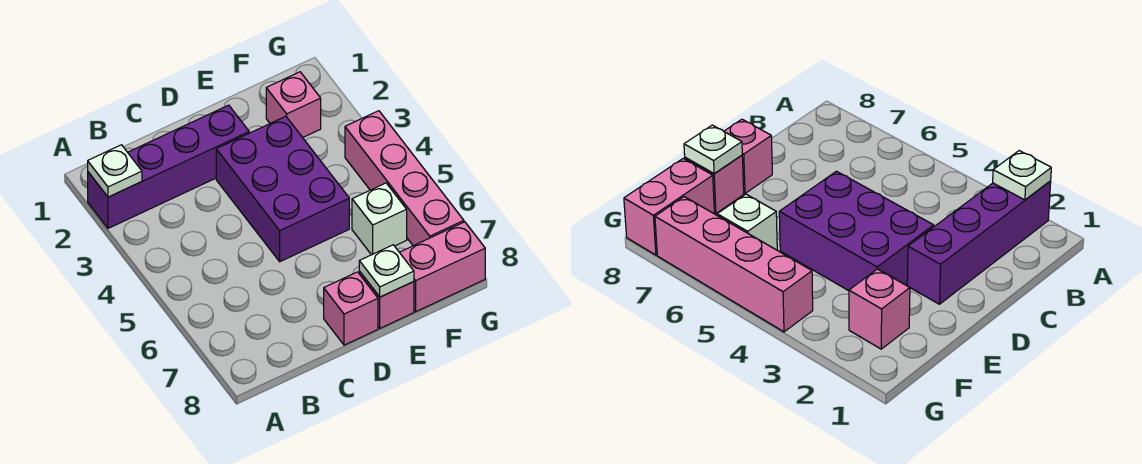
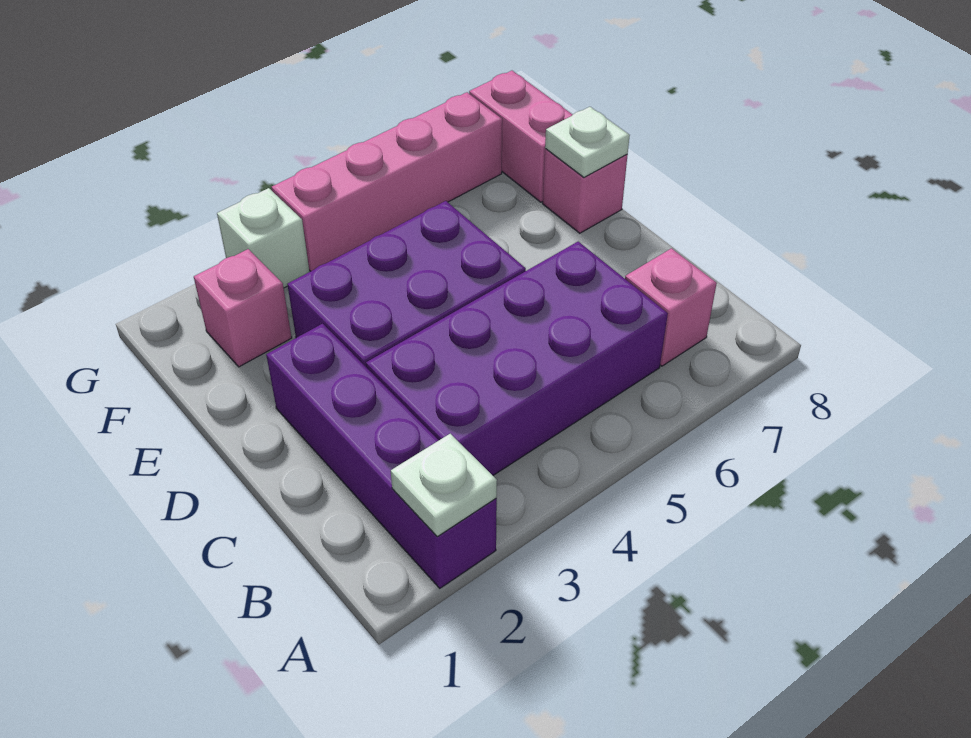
none -> purple brick B3:C6 level 1
pink brick D8 level 1 -> pink brick B7 level 1
white brick F6 level 1 -> white brick G3 level 1

